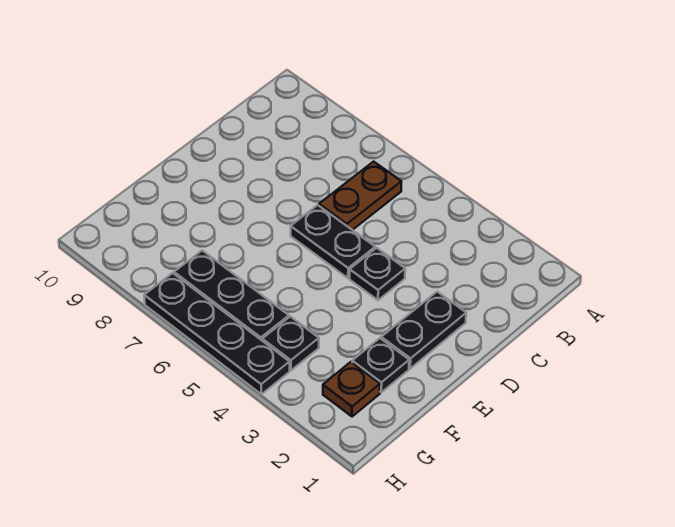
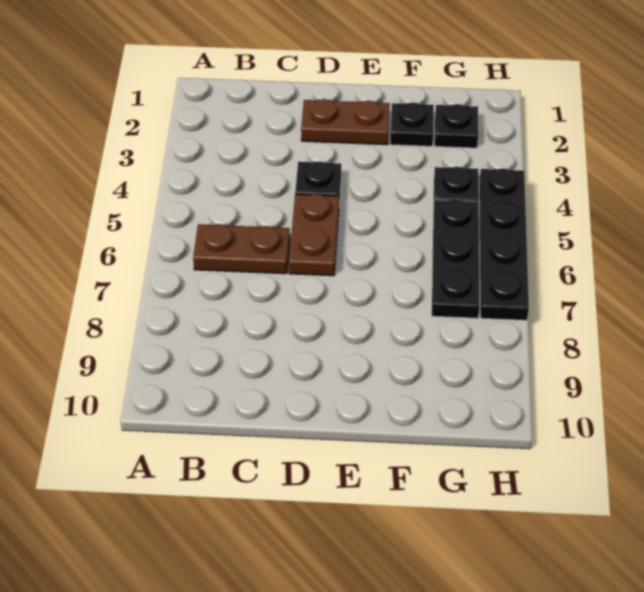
black plate D2:E2 level 1 -> brown plate D2:E2 level 1
black plate D5:D6 level 1 -> brown plate D5:D6 level 1
brown plate G2 level 1 -> black plate G2 level 1

